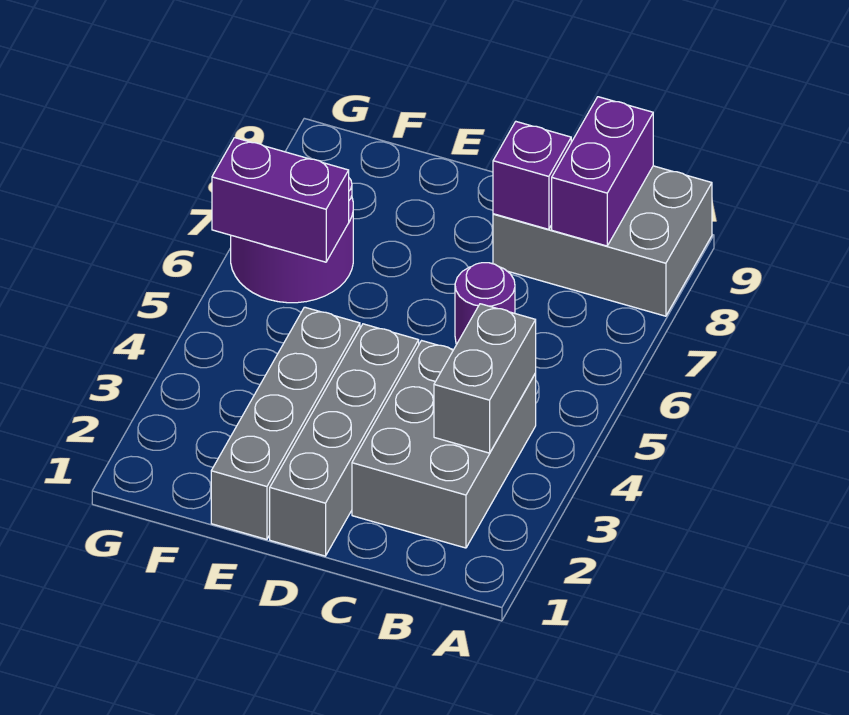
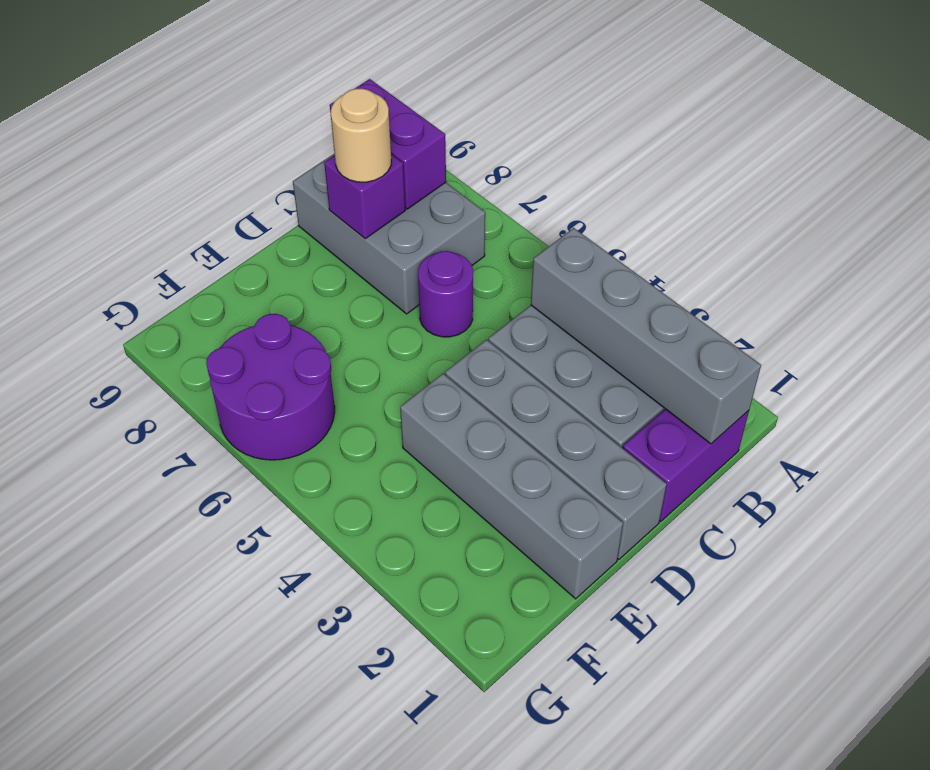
grey brick A8:C9 level 1 -> grey brick B7:C9 level 1
grey brick B3:B4 level 2 -> grey brick B1:B4 level 2
none -> tan round brick C8 level 3
purple brick F6:G6 level 2 -> purple brick B1:C1 level 1

